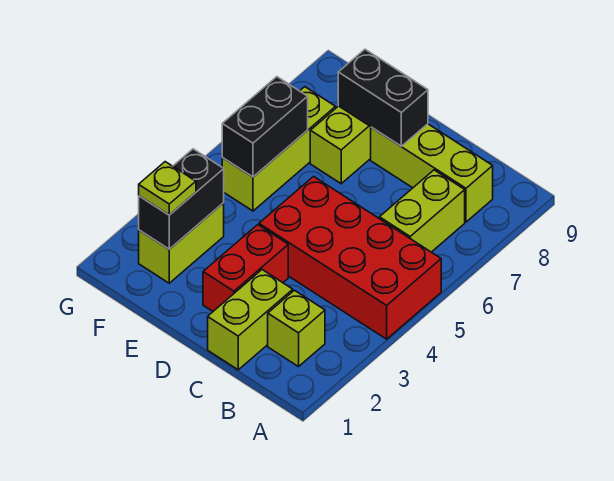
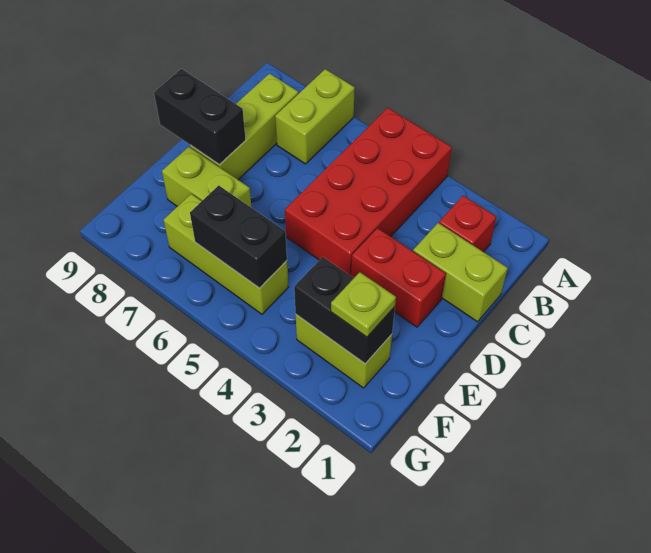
lime brick B2 level 1 -> red brick B2 level 1
lime brick B6:B7 level 1 -> lime brick A7:B7 level 1
black brick D8:E8 level 2 -> black brick D8:D9 level 2

